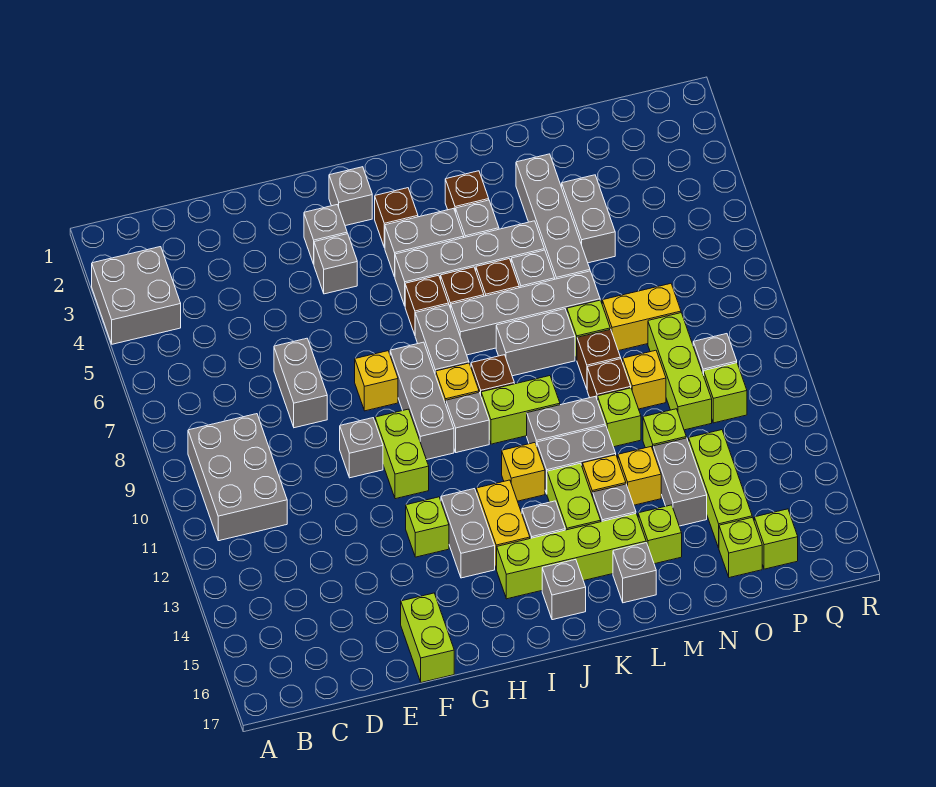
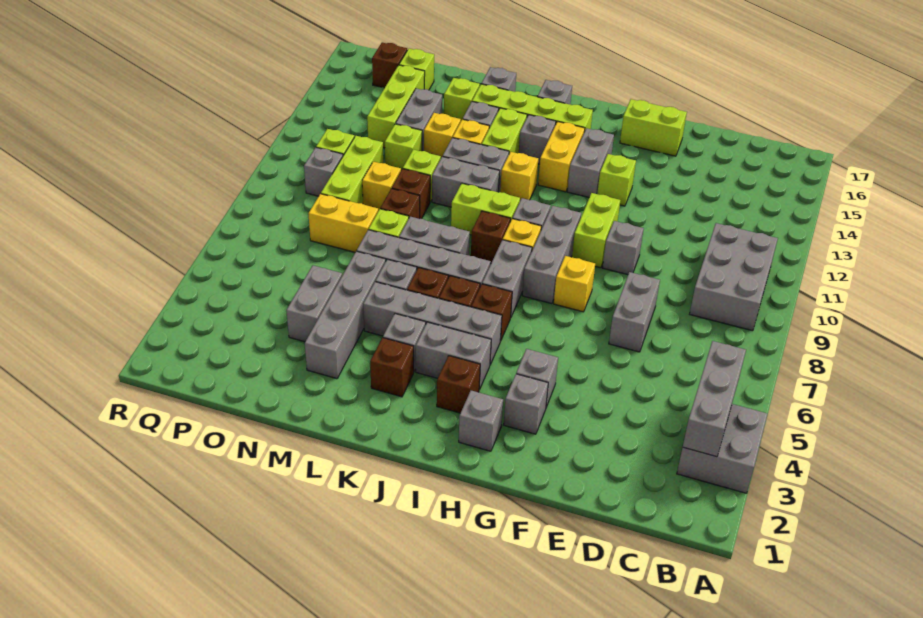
none -> grey brick B3:B5 level 2
lime brick F16:F17 level 1 -> lime brick F16:G16 level 1
lime brick P16 level 1 -> brown brick P16 level 1

